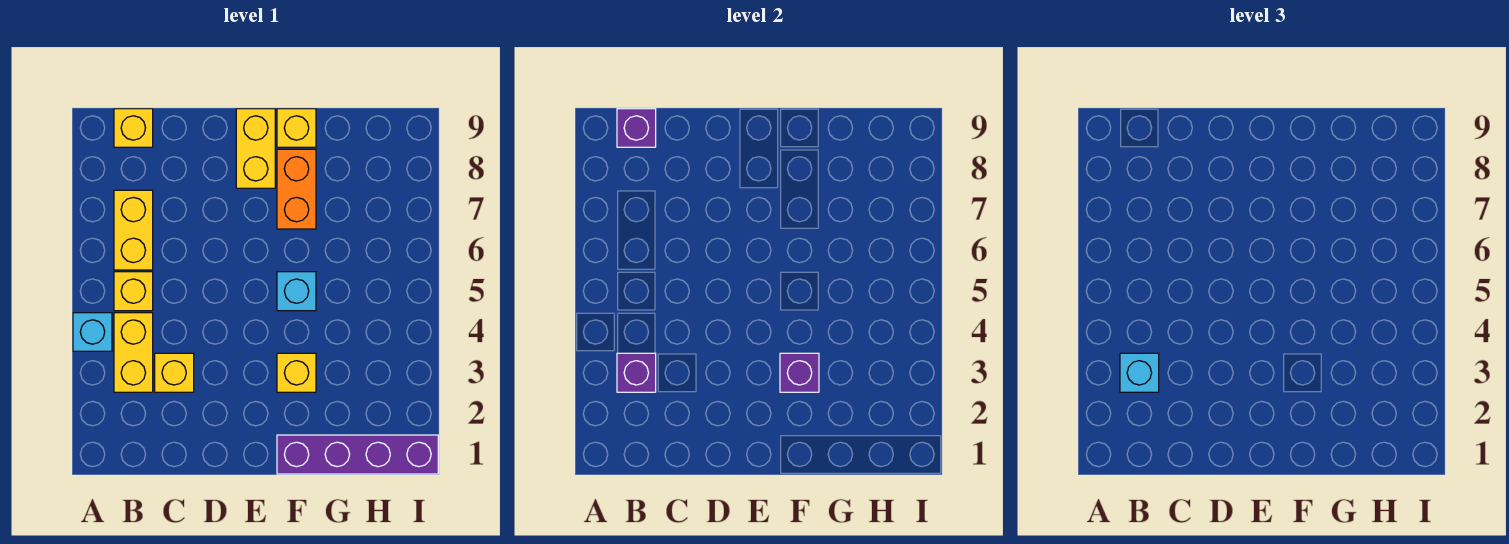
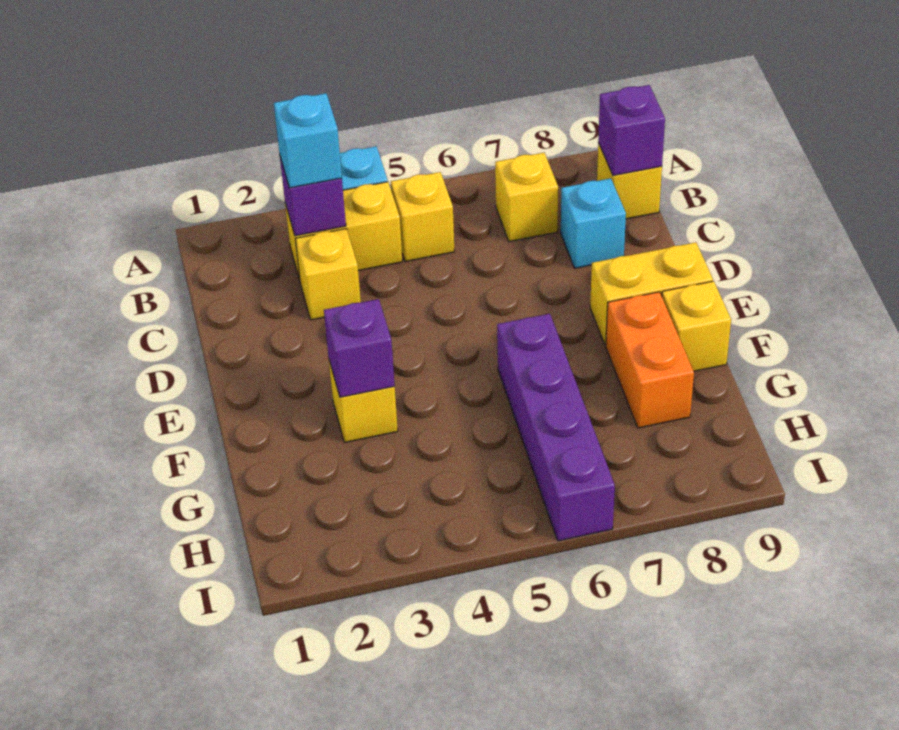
yellow brick B6:B7 level 1 -> yellow brick B7 level 1
purple brick F1:I1 level 1 -> purple brick F6:I6 level 1
cyan brick F5 level 1 -> cyan brick C8 level 1
orange brick F7:F8 level 1 -> orange brick F8:G8 level 1

